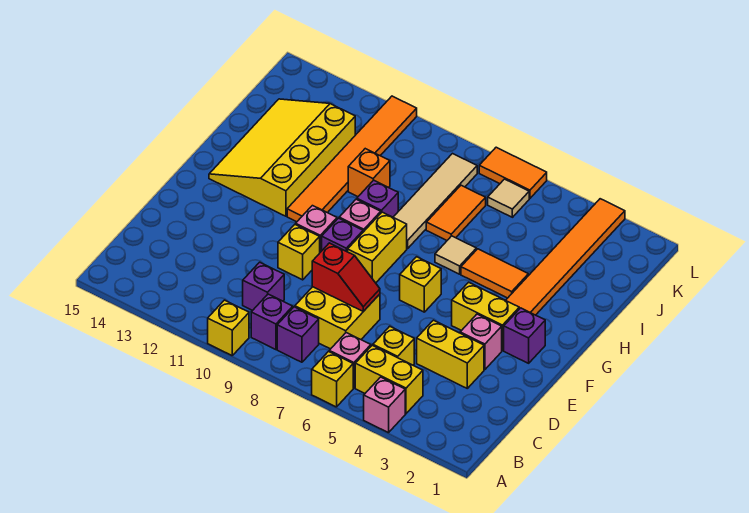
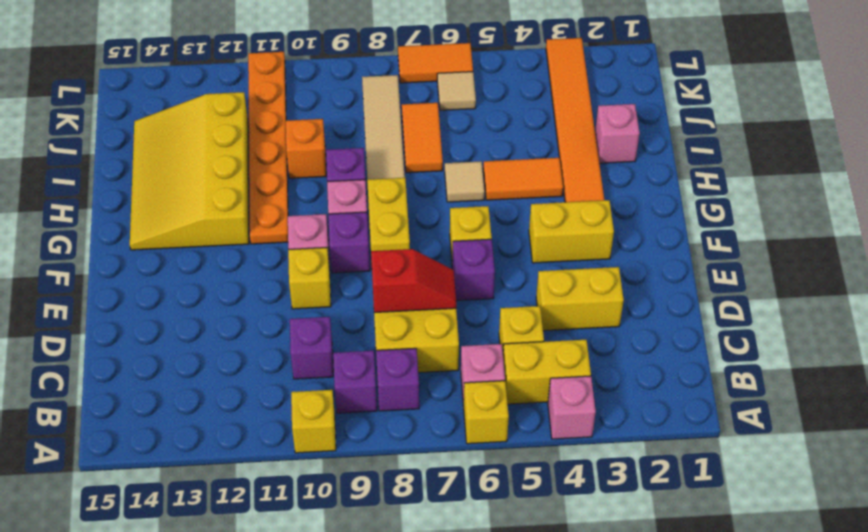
pink brick E3 level 1 -> pink brick I2 level 1
purple brick F2 level 1 -> purple brick E6 level 1
orange tile G11:L11 level 1 -> orange plate G11:L11 level 1

